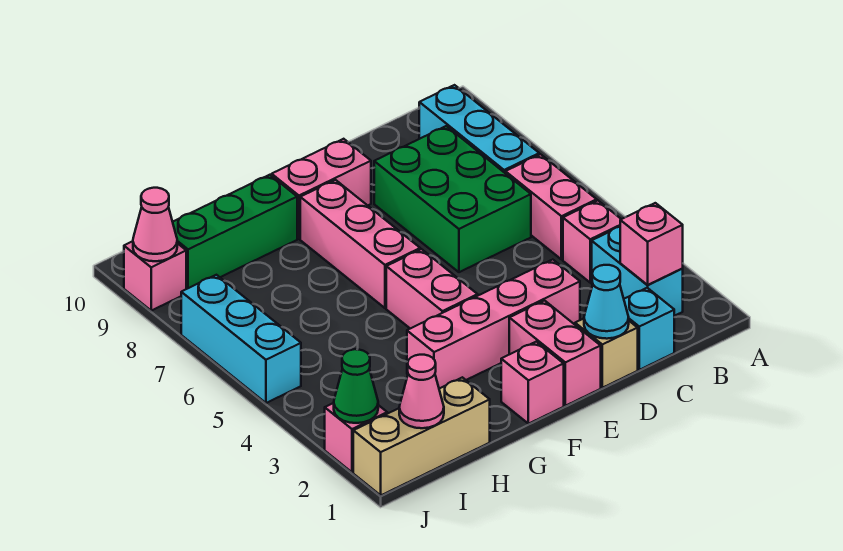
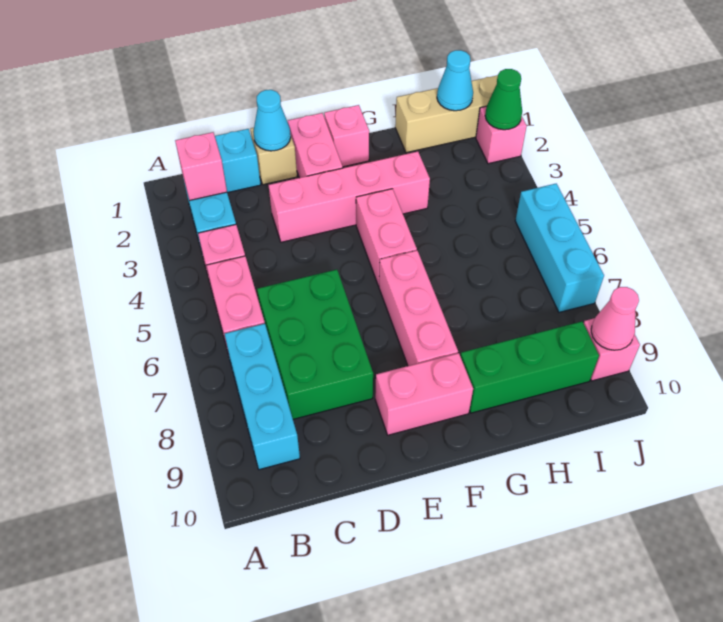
pink cone I1 level 2 -> cyan cone I1 level 2

